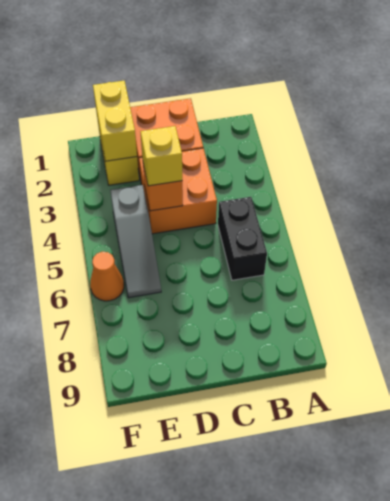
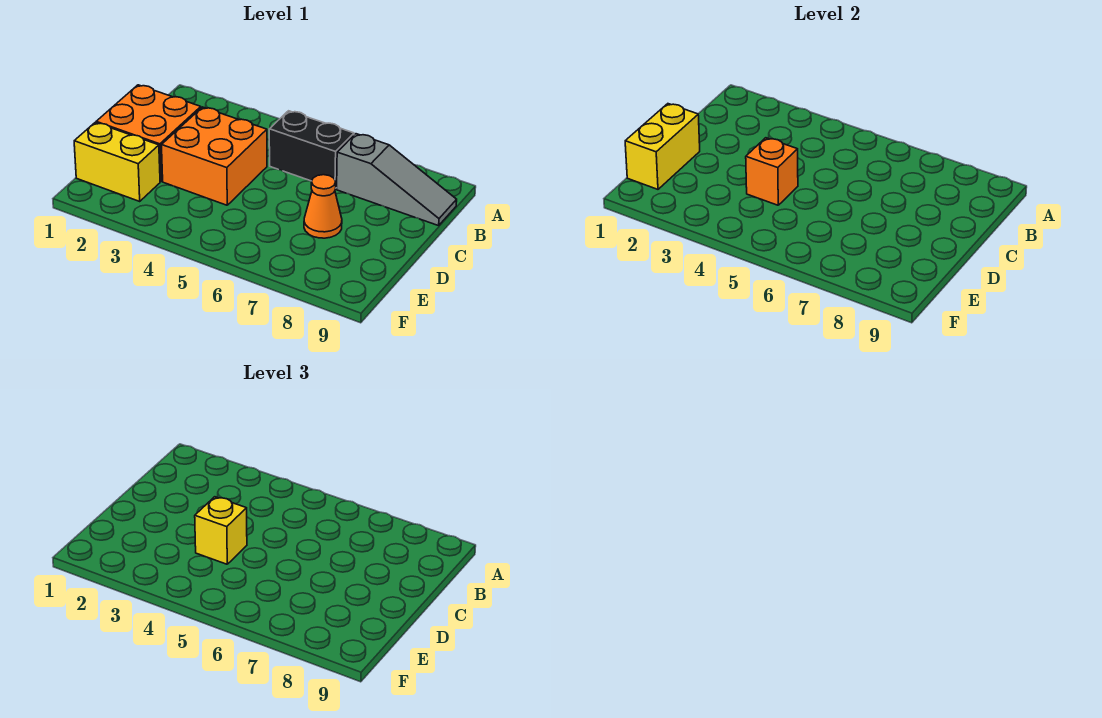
yellow brick E1:E2 level 2 -> yellow brick D1:E1 level 2
grey slope E4:E6 level 1 top 4 -> grey slope B7:B9 level 1 top 7
orange cone F6 level 1 -> orange cone D7 level 1

